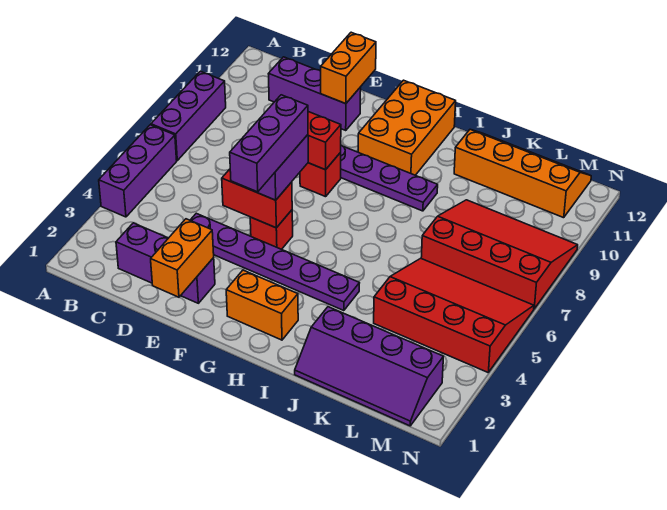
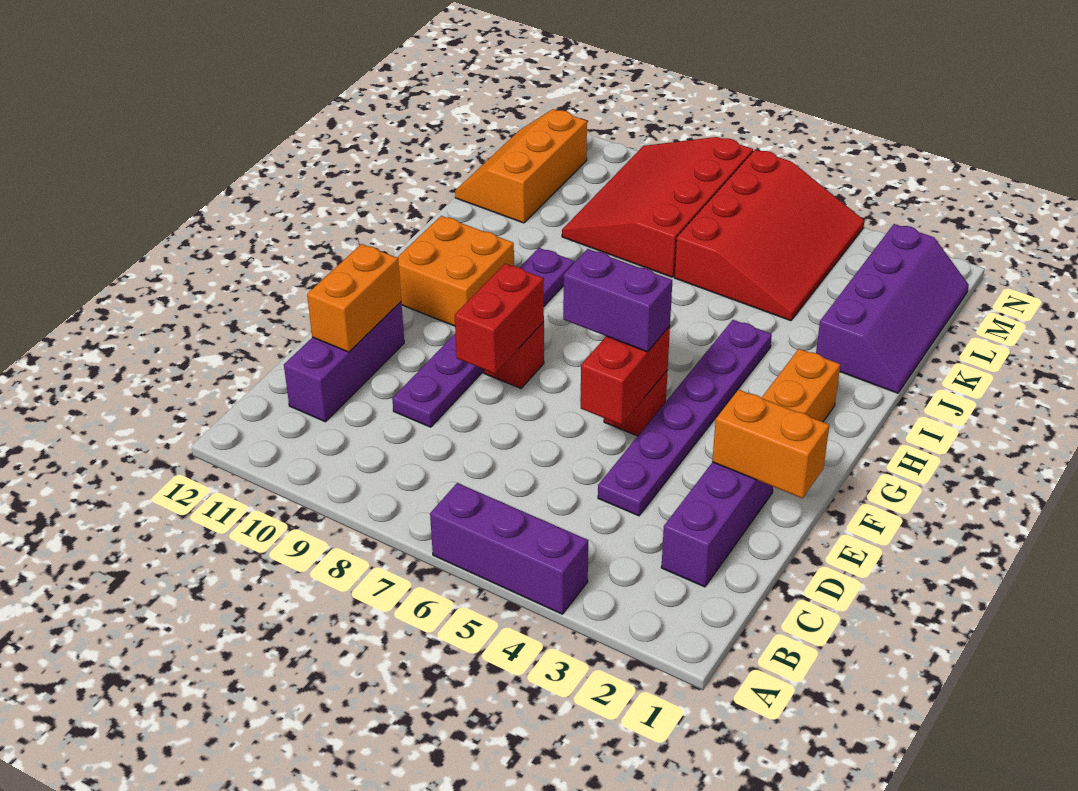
purple brick A7:A9 level 1 -> none
orange brick E11:E12 level 2 -> orange brick D11:E11 level 2
purple brick F4:F6 level 4 -> none
orange brick G10:H12 level 1 -> orange brick G10:H11 level 1
orange slope J11:M12 level 1 top 11 -> orange slope K11:M12 level 1 top 11
red slope K4:N6 level 1 top 4 -> red slope K4:N6 level 1 top 6

